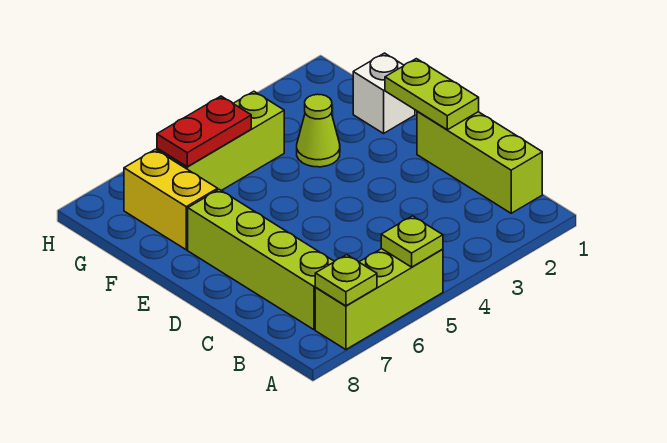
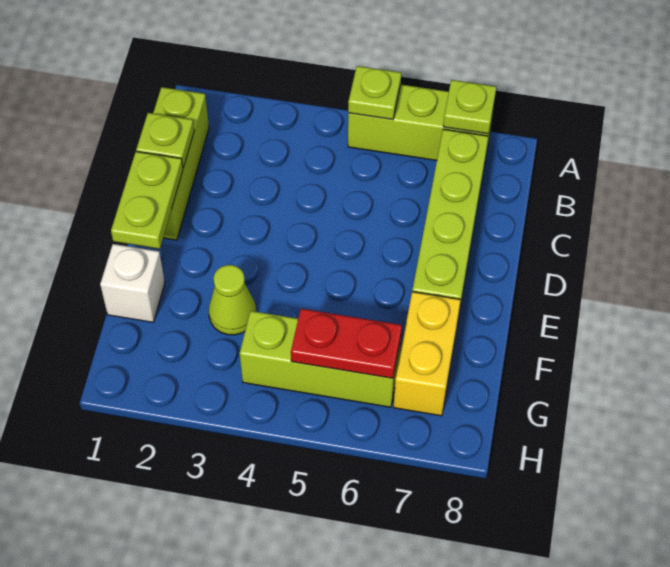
none -> lime plate C1 level 2

